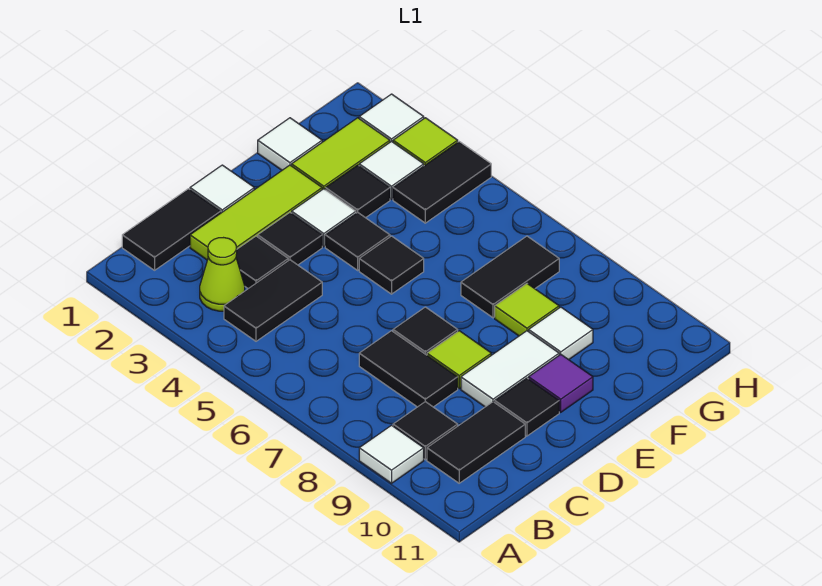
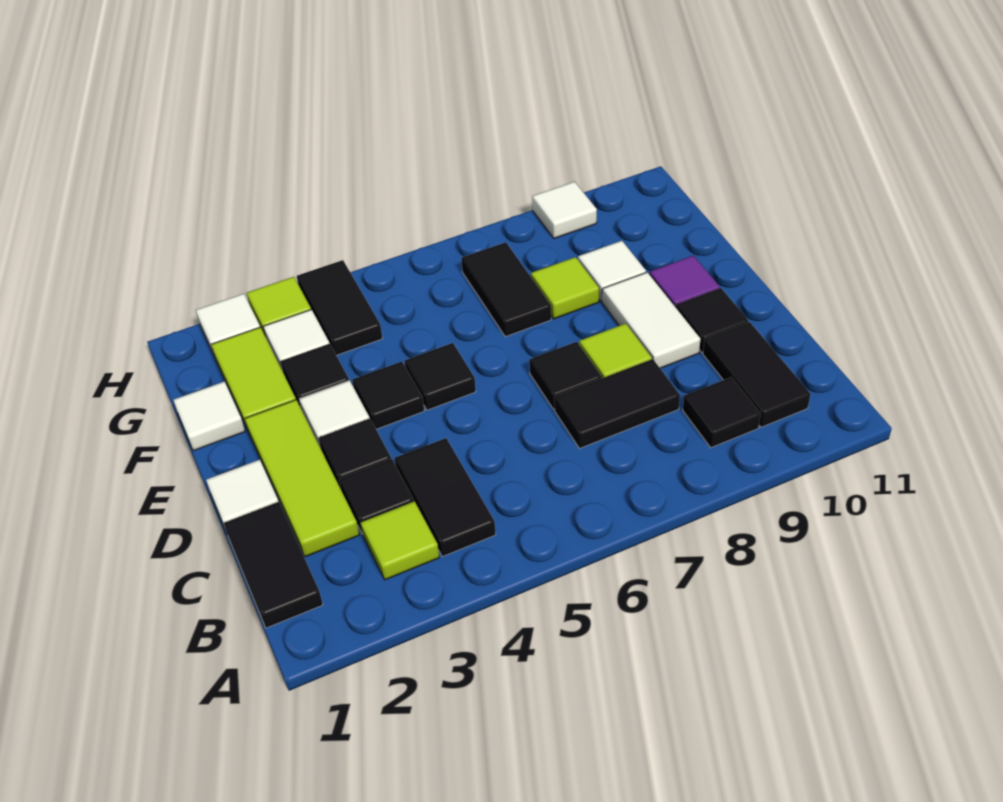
white tile A9 level 1 -> white tile H9 level 1
lime cone B3 level 1 -> lime tile B3 level 1

